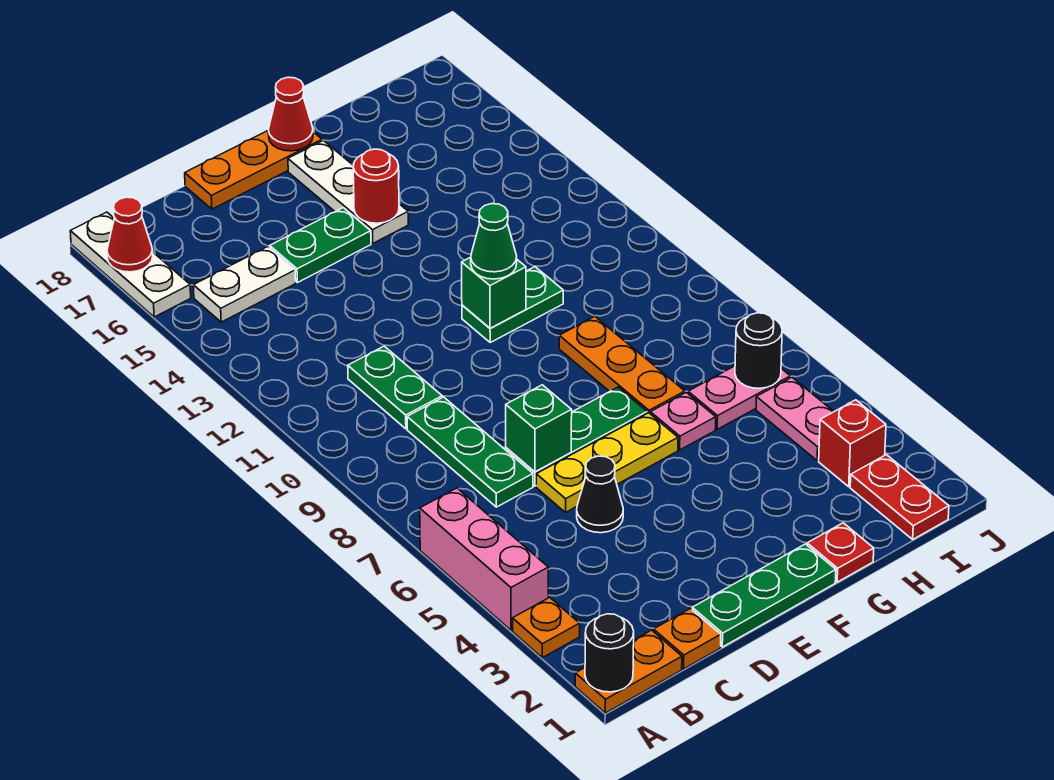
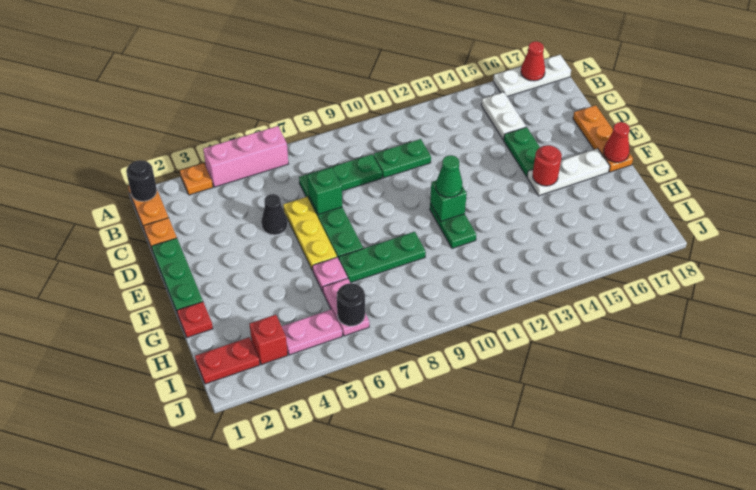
orange plate G7:G9 level 1 -> green plate G7:G9 level 1

